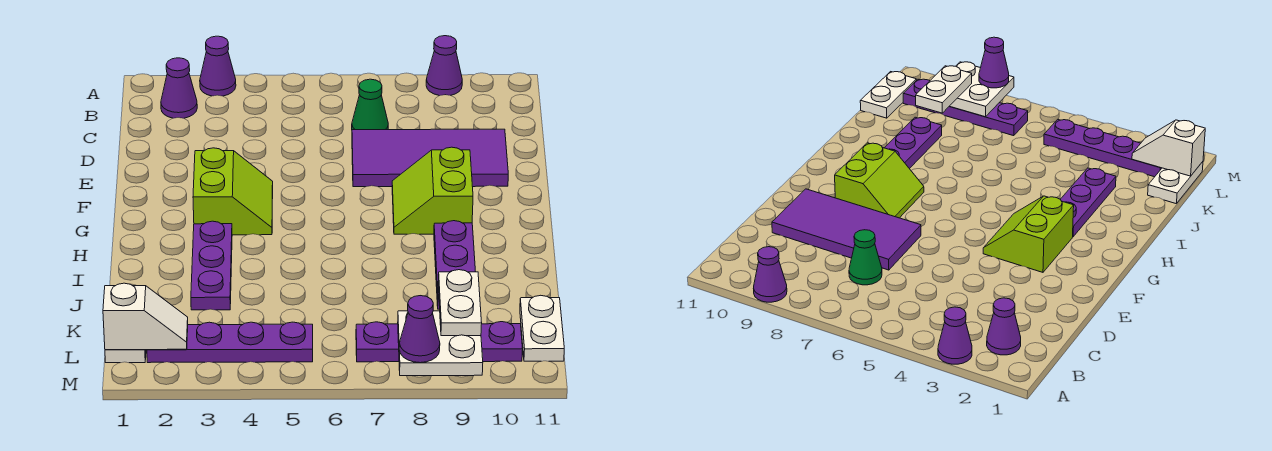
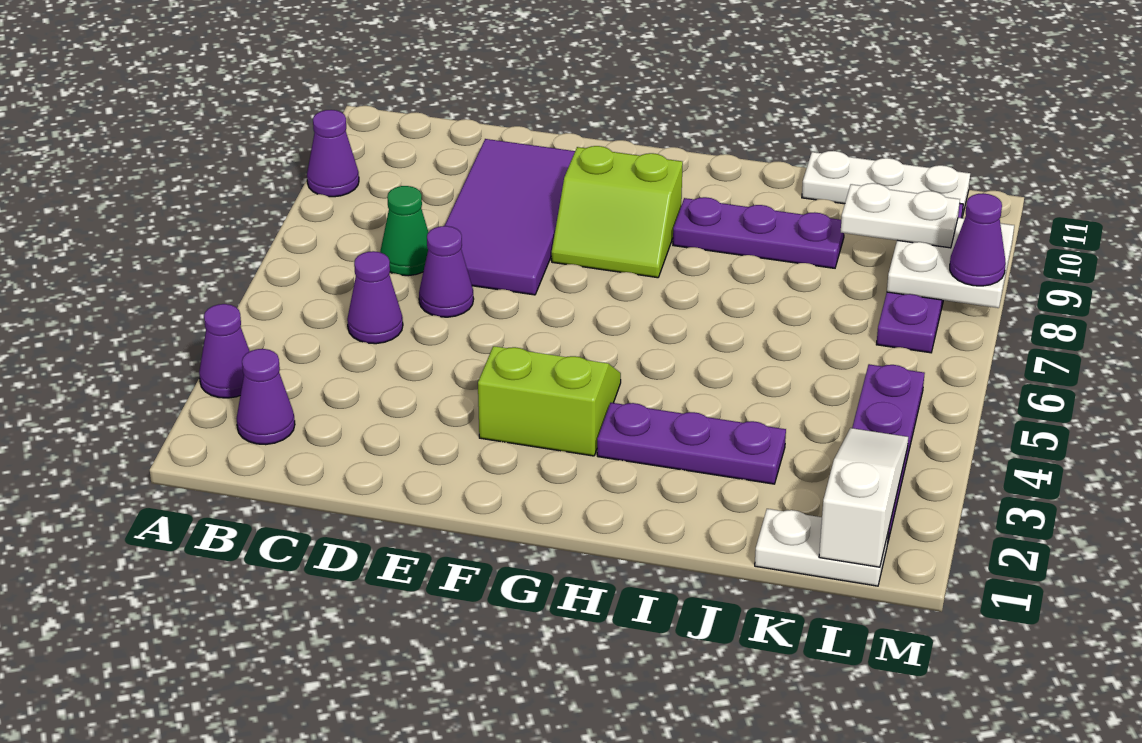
none -> purple cone C5 level 1
none -> purple cone D6 level 1
white plate K11:L11 level 1 -> white plate J11:L11 level 1
white slope L1:L2 level 2 top 1 -> white slope L1:L3 level 2 top 1

